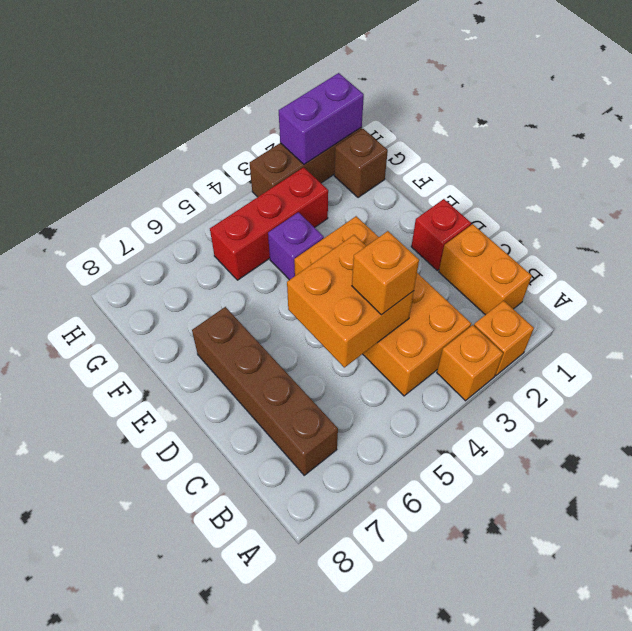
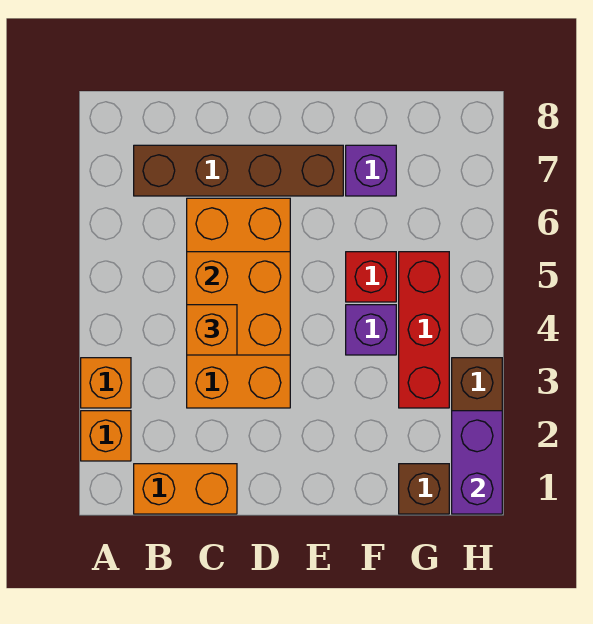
orange brick B3:E4 level 1 -> orange brick C3:D6 level 1
red brick D1 level 1 -> red brick F5 level 1
none -> purple brick F7 level 1

